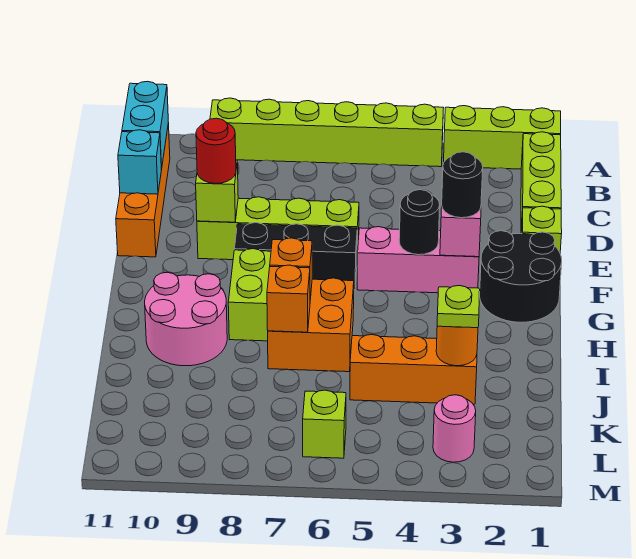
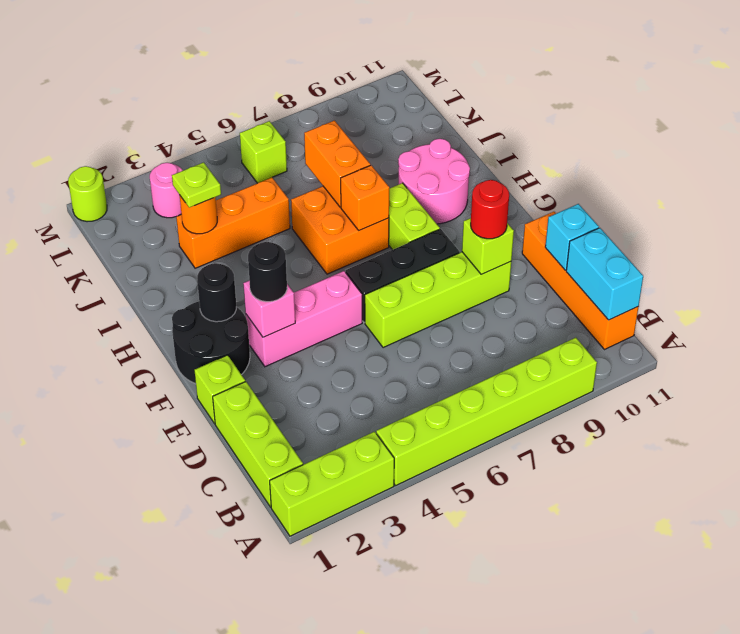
black round brick F4 level 2 -> black round brick G2 level 2
orange brick I7 level 2 -> orange brick I7:J7 level 2
none -> lime round brick M1 level 1

